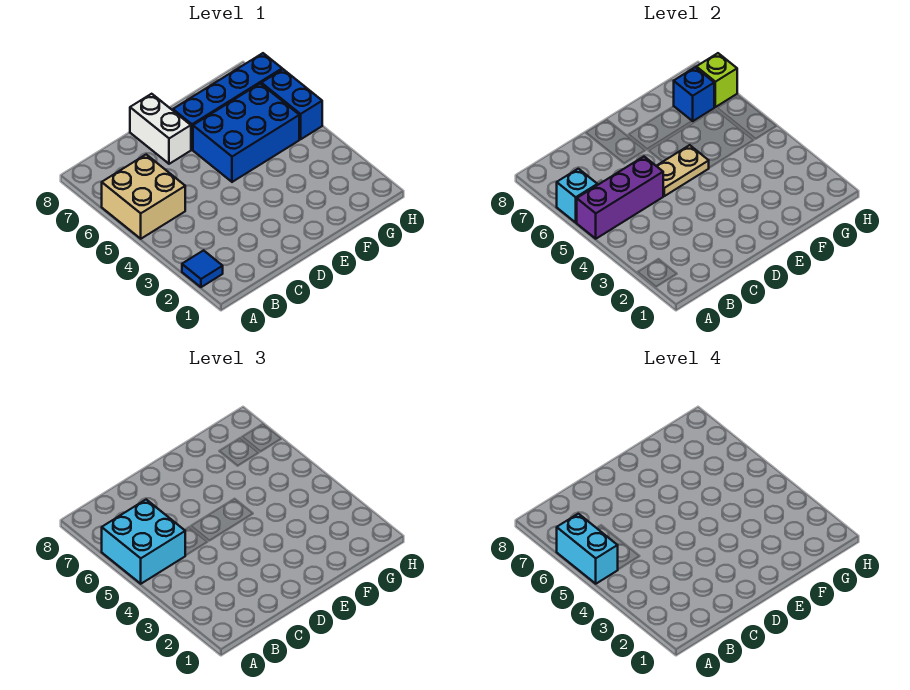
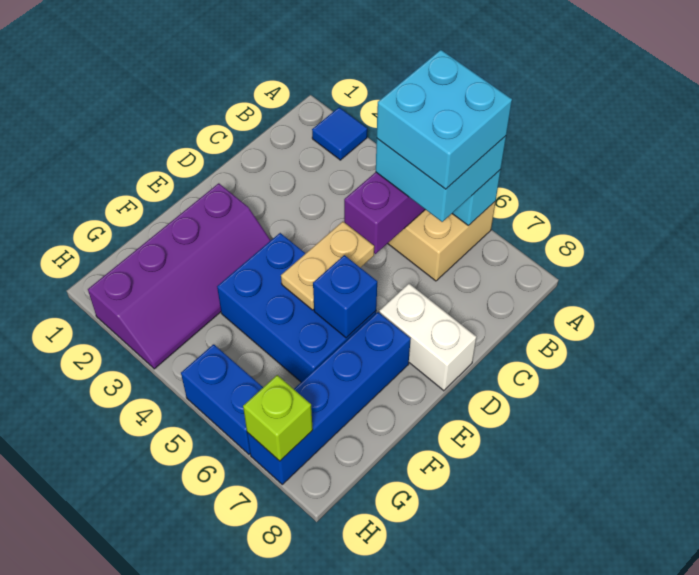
cyan brick A5:A6 level 4 -> cyan brick A5:B6 level 4
none -> purple slope E2:H3 level 1 top 2
blue brick E5:G6 level 1 -> blue brick E4:F6 level 1
blue brick G7 level 2 -> blue brick E6 level 2

